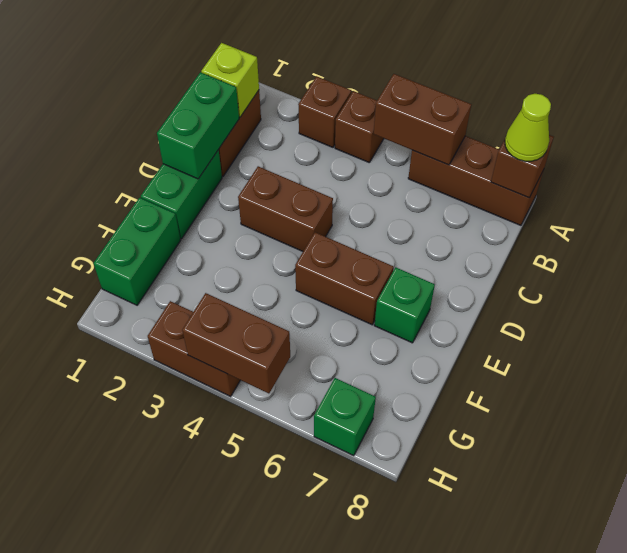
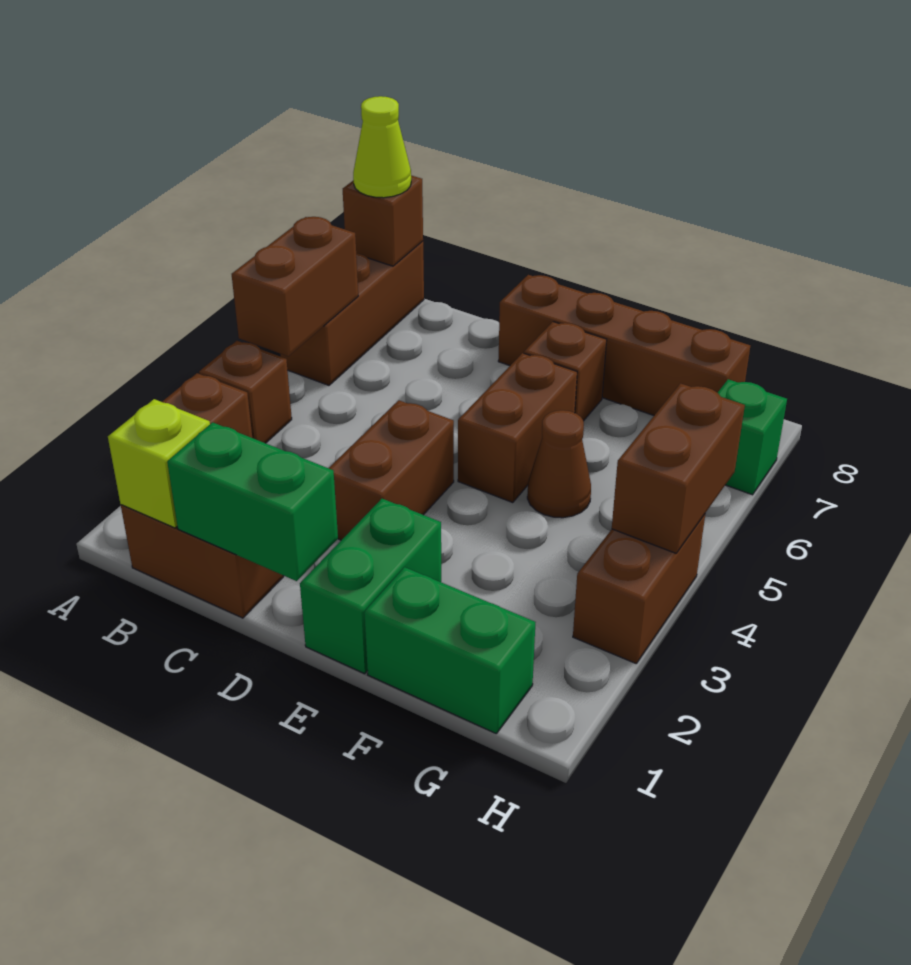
green brick D1:E1 level 1 -> green brick E1:E2 level 1
none -> brown brick D8:G8 level 1
green brick E7 level 1 -> brown brick E7 level 1
none -> brown cone F5 level 1

